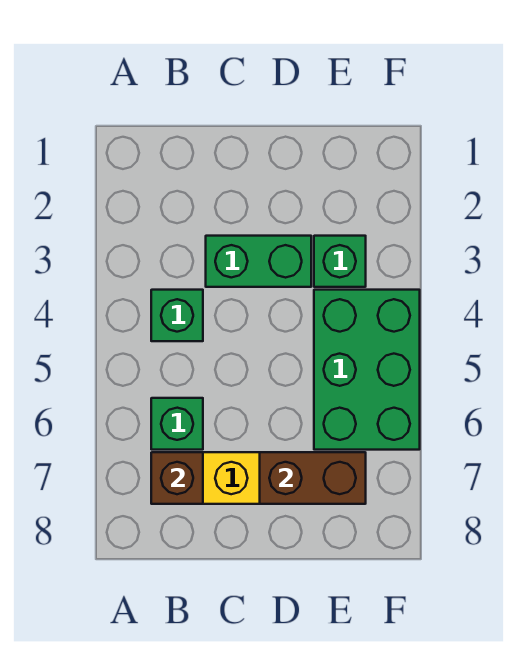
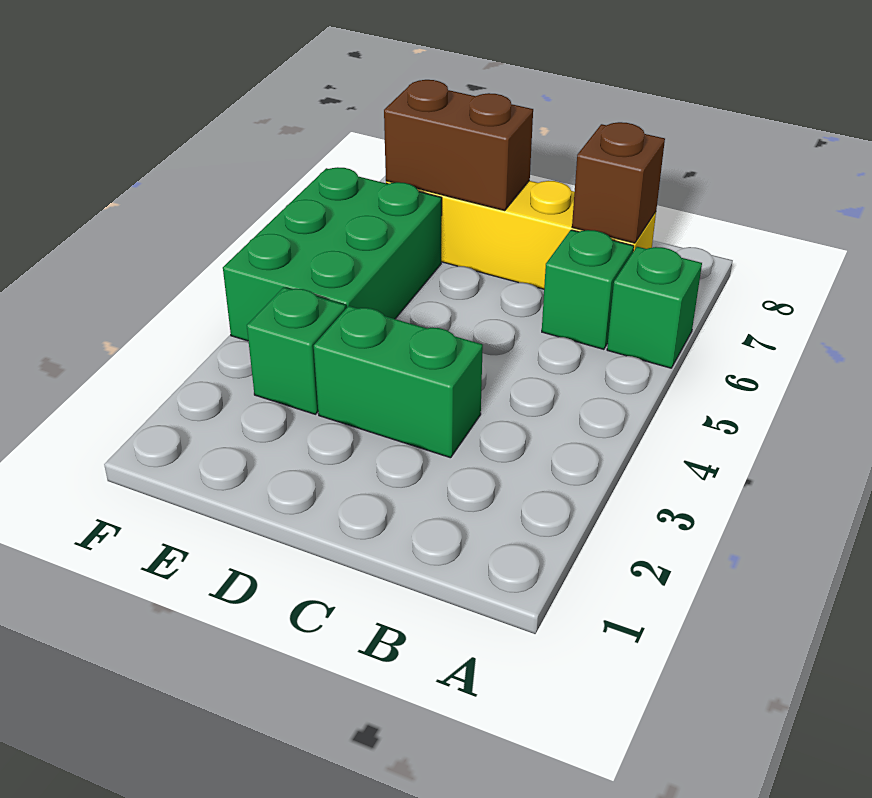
green brick B4 level 1 -> green brick A6 level 1

